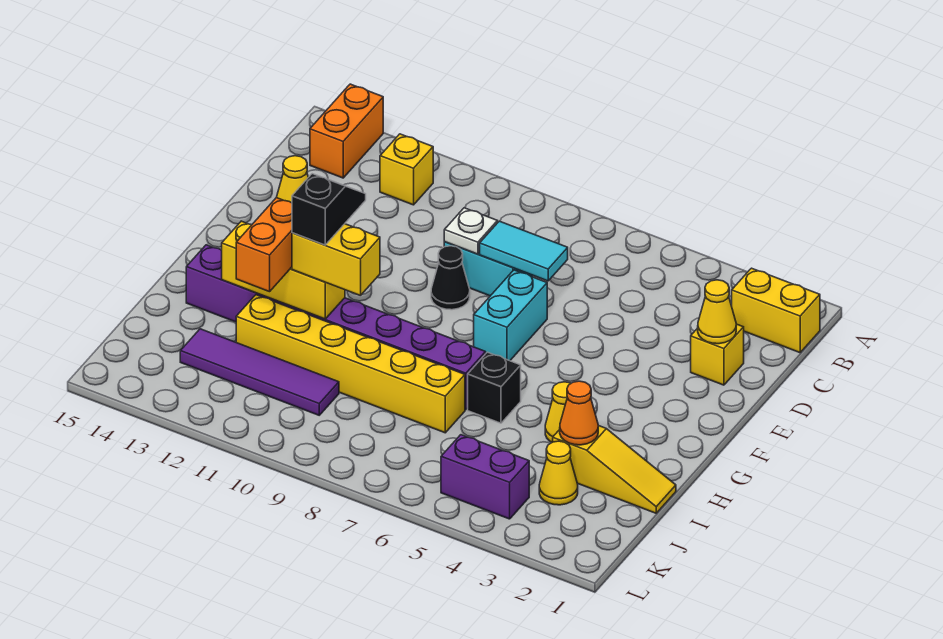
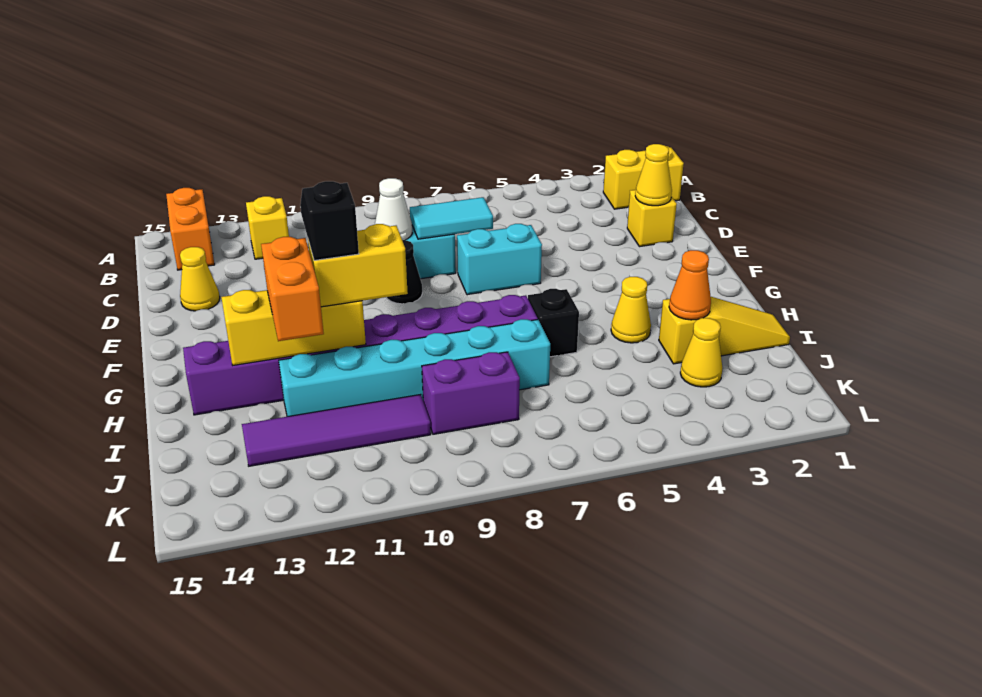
white plate D9 level 2 -> white cone D9 level 2
cyan brick E7:F7 level 1 -> cyan brick E6:E7 level 1
yellow brick I7:I12 level 1 -> cyan brick I7:I12 level 1
purple brick K4:K5 level 1 -> purple brick J8:J9 level 1

